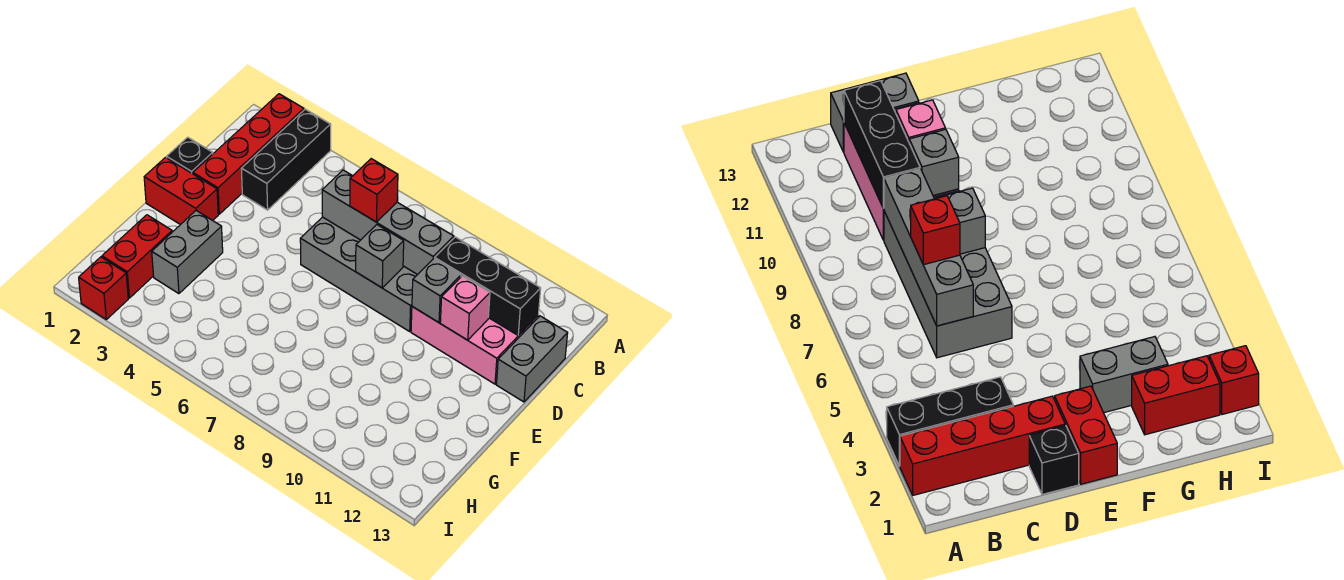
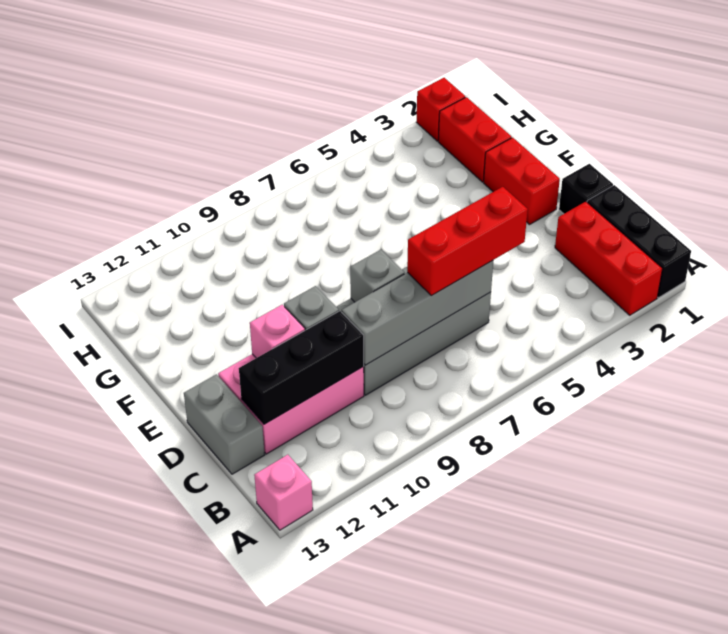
red brick A2:D2 level 1 -> red brick A2:C2 level 1
black brick A3:C3 level 1 -> black brick A1:C1 level 1
none -> pink brick A13 level 1
red brick C7 level 3 -> red brick C5:C7 level 3
red brick E1:E2 level 1 -> red brick E2:F2 level 1
grey brick F3:G3 level 1 -> none

